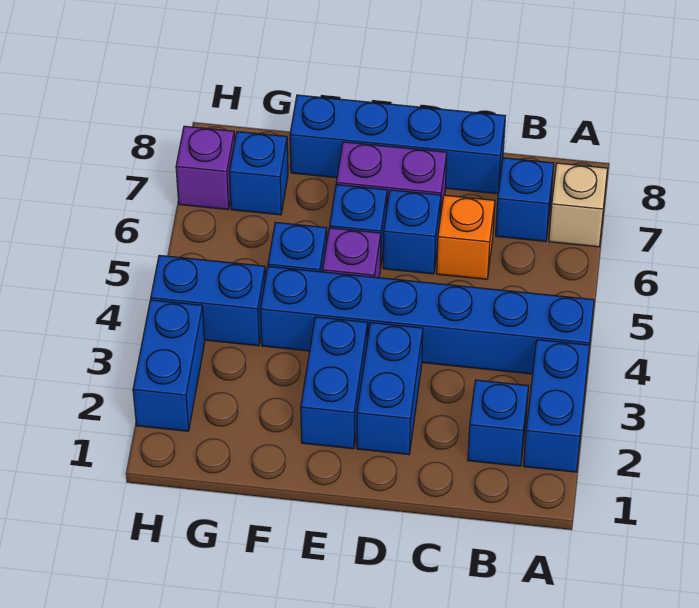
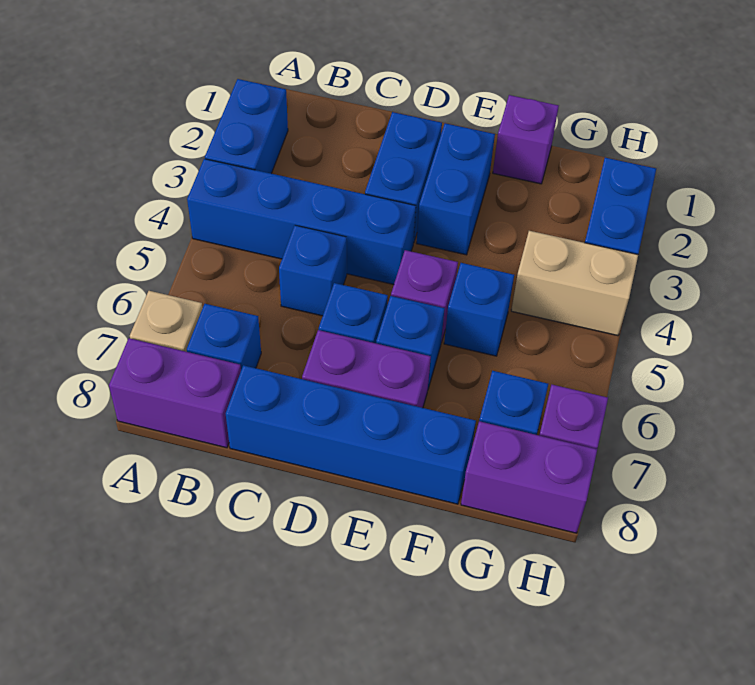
blue brick A4:F4 level 1 -> blue brick A4:D4 level 1
none -> purple brick A8:B8 level 1
blue brick B2 level 1 -> blue brick C5 level 1
orange brick C6 level 1 -> none
none -> purple brick F1 level 1
blue brick G4:H4 level 1 -> tan brick G4:H4 level 1
none -> purple brick G8:H8 level 1

